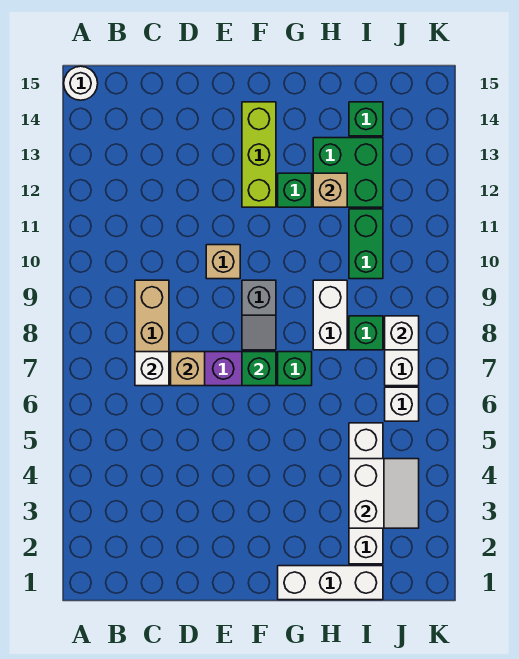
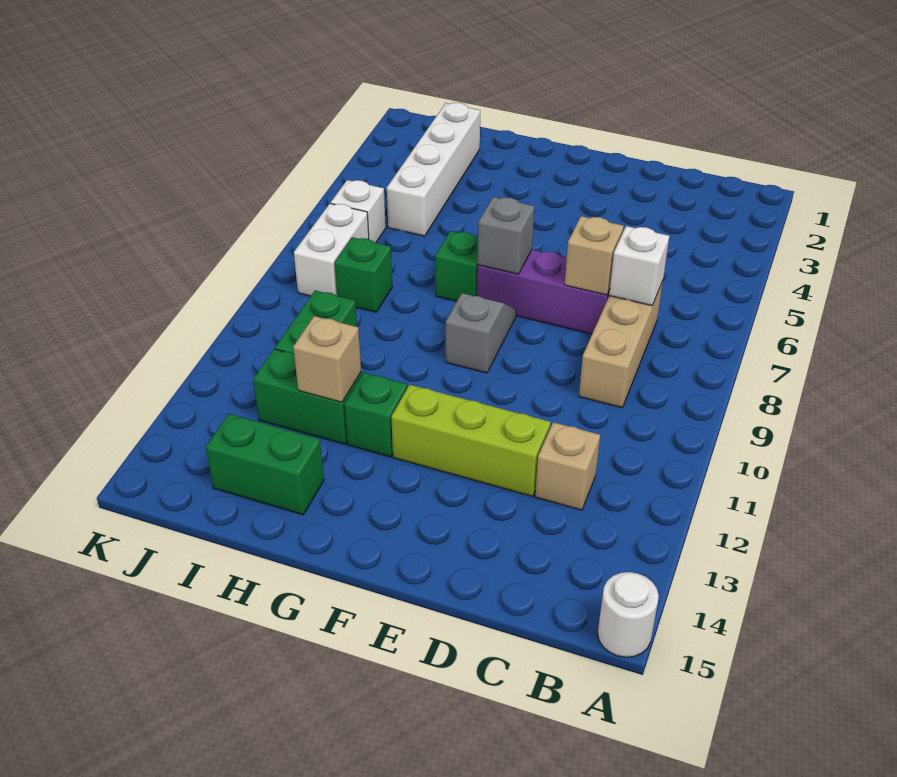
tan brick E10 level 1 -> tan brick C12 level 1
green brick F7 level 2 -> grey brick F7 level 2
lime brick F12:F14 level 1 -> lime brick D12:F12 level 1
white brick G1:I1 level 1 -> none
white brick H8:H9 level 1 -> none
green brick H12:I13 level 1 -> green brick H12:I12 level 1
white slope I3:J4 level 2 top I -> none
green brick I14 level 1 -> green brick H14:I14 level 1
white brick J8 level 2 -> none

